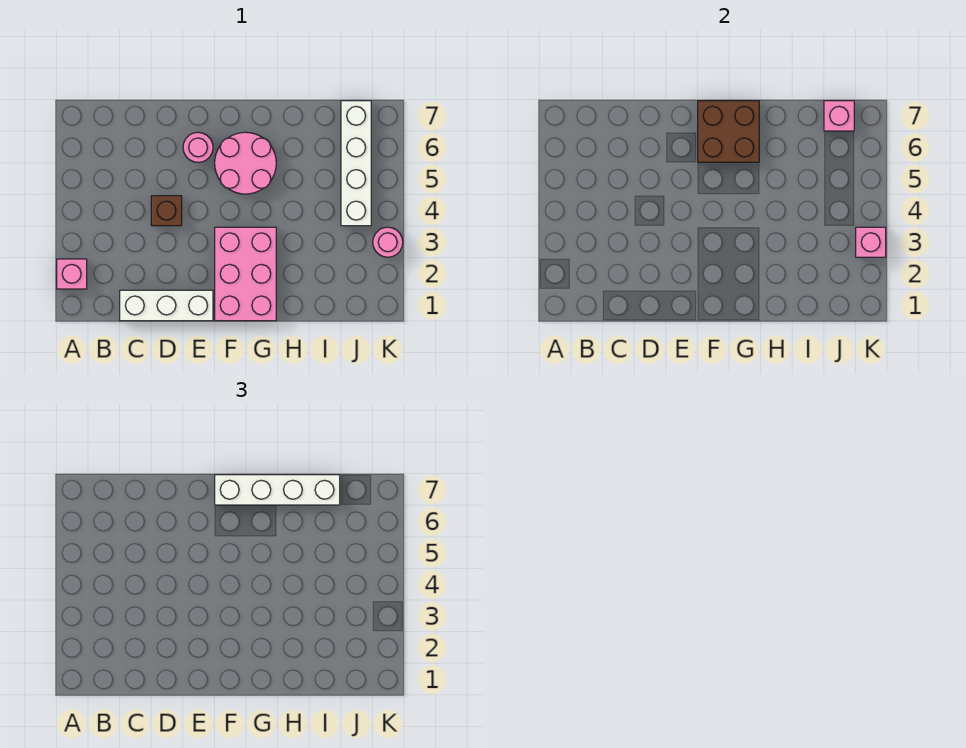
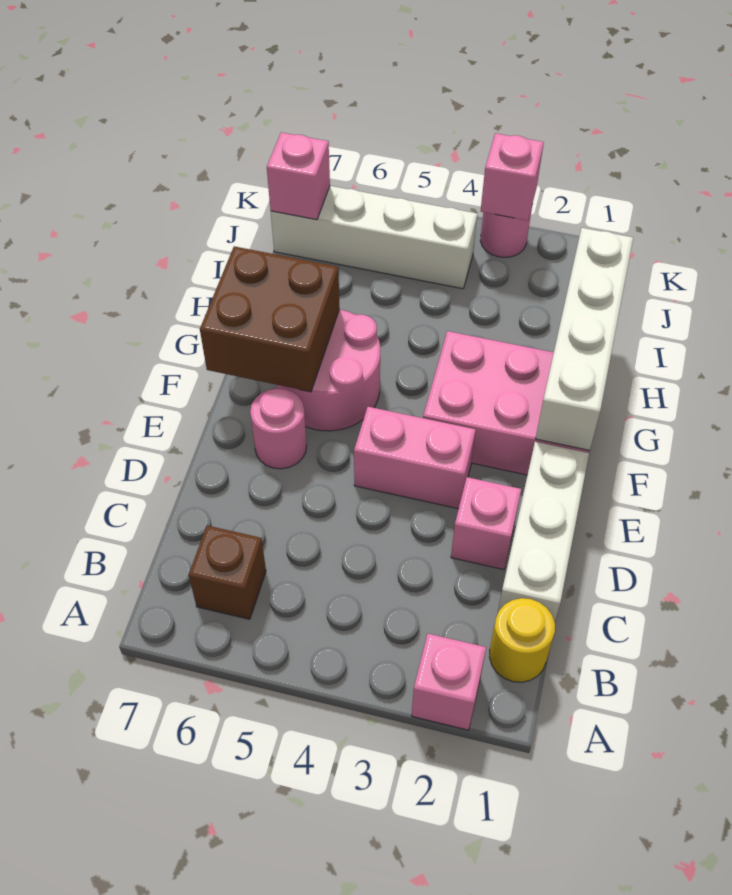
none -> yellow round brick B1 level 1
none -> pink brick D2 level 1
brown brick D4 level 1 -> brown brick B6 level 1
none -> pink brick E3:E4 level 1
white brick F7:I7 level 3 -> white brick F1:I1 level 2

